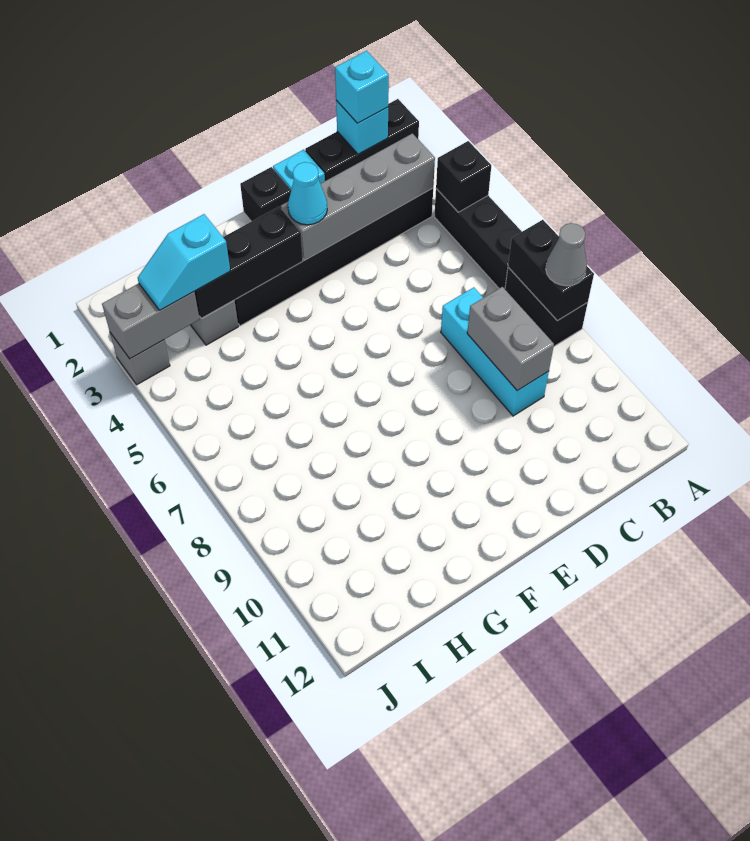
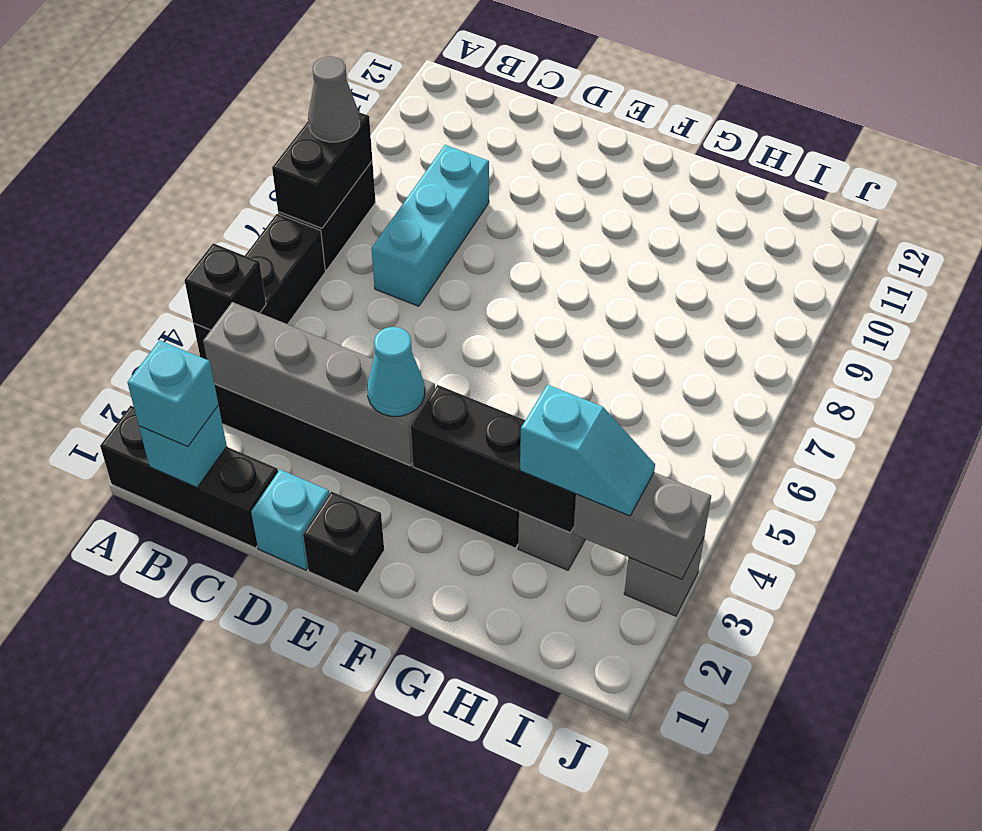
grey brick C8:C9 level 2 -> none

